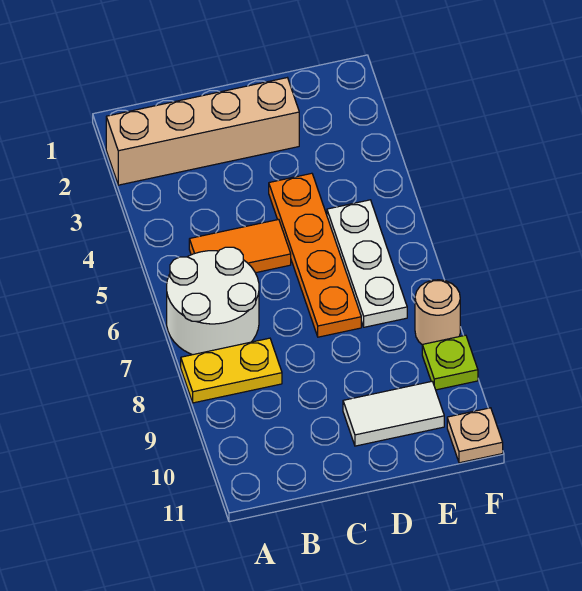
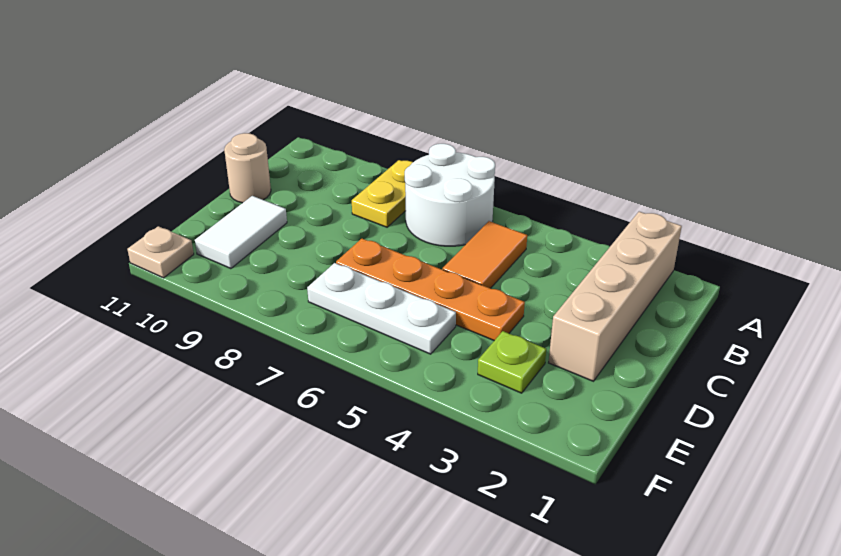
tan round brick F8 level 1 -> tan round brick C11 level 1
lime plate F9 level 1 -> lime plate E3 level 1

